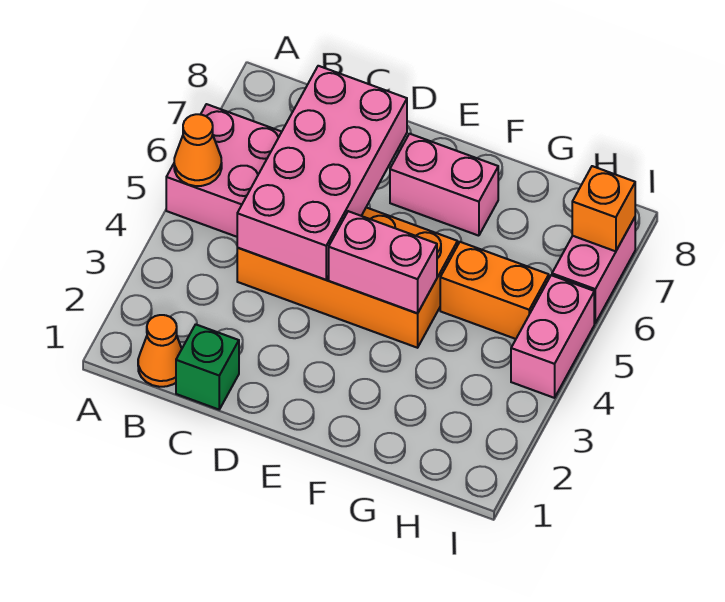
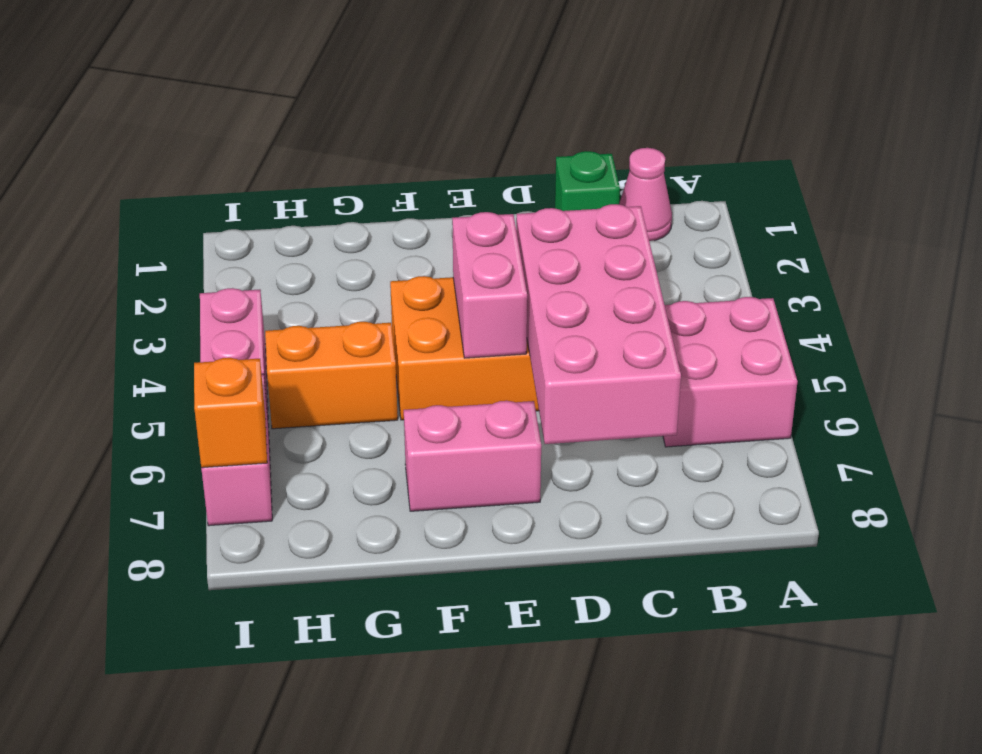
orange cone A5 level 2 -> none
orange cone B1 level 1 -> pink cone B1 level 1
pink brick E4:F4 level 2 -> pink brick E4:E5 level 2

